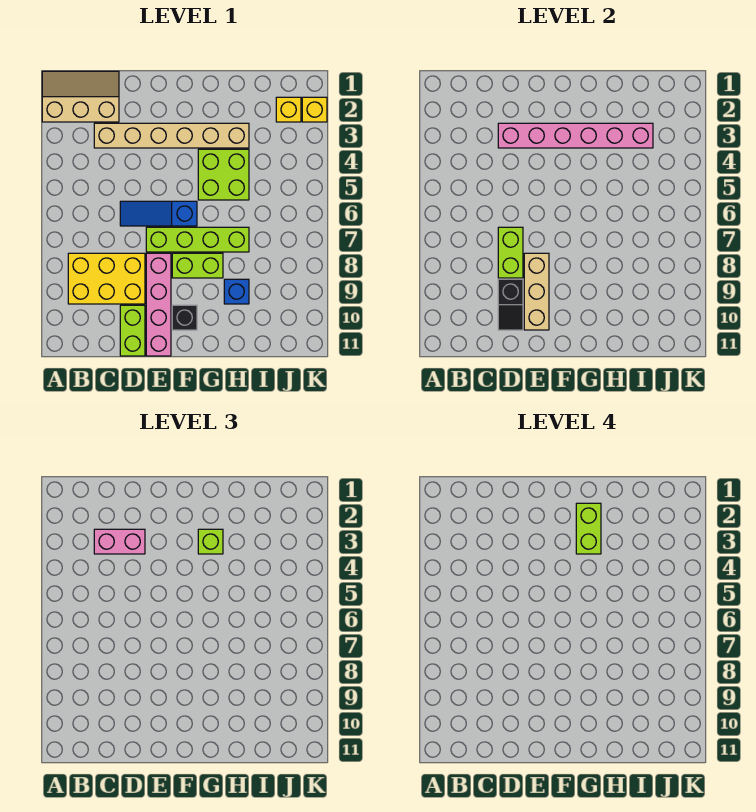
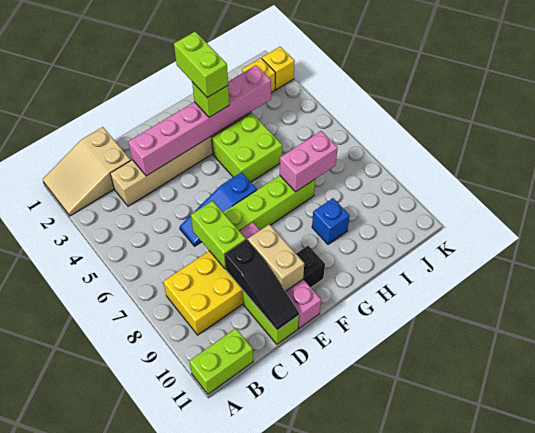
tan slope A1:C2 level 1 top 2 -> tan slope A1:C2 level 1 top C
pink brick C3:D3 level 3 -> pink brick H7:I7 level 2
black slope D9:D10 level 2 top 9 -> black slope D9:D11 level 2 top 9
tan brick E8:E10 level 2 -> tan brick E9:E10 level 2
lime brick F8:G8 level 1 -> lime brick A11:B11 level 1

